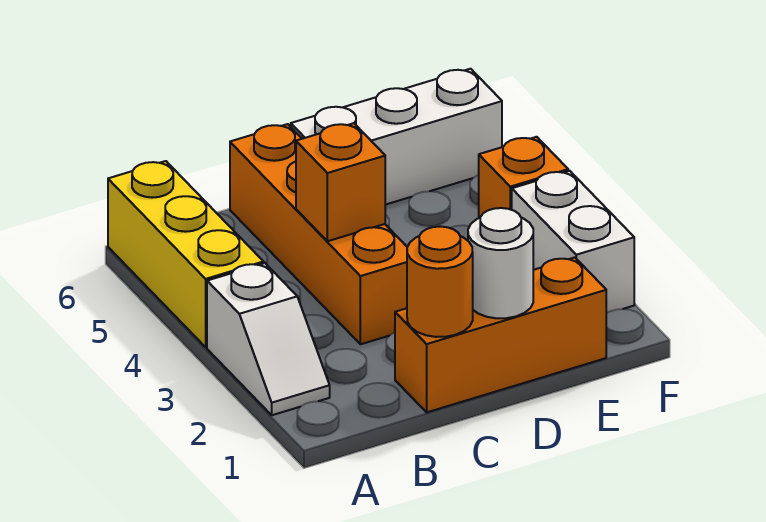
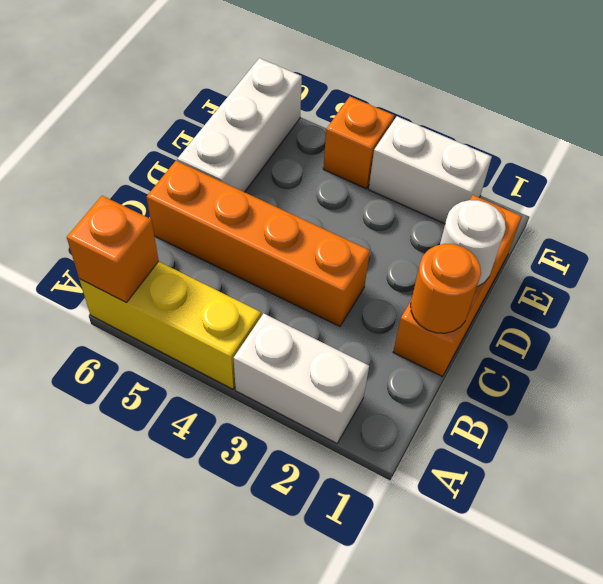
white slope A2:A3 level 1 top 3 -> white brick A2:A3 level 1
orange brick C4 level 2 -> orange brick A6 level 2

